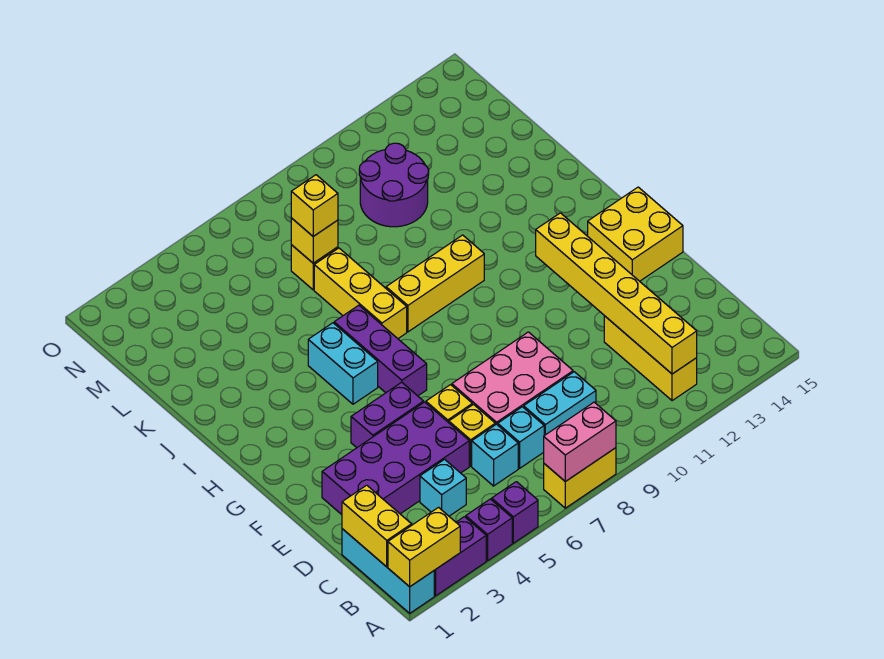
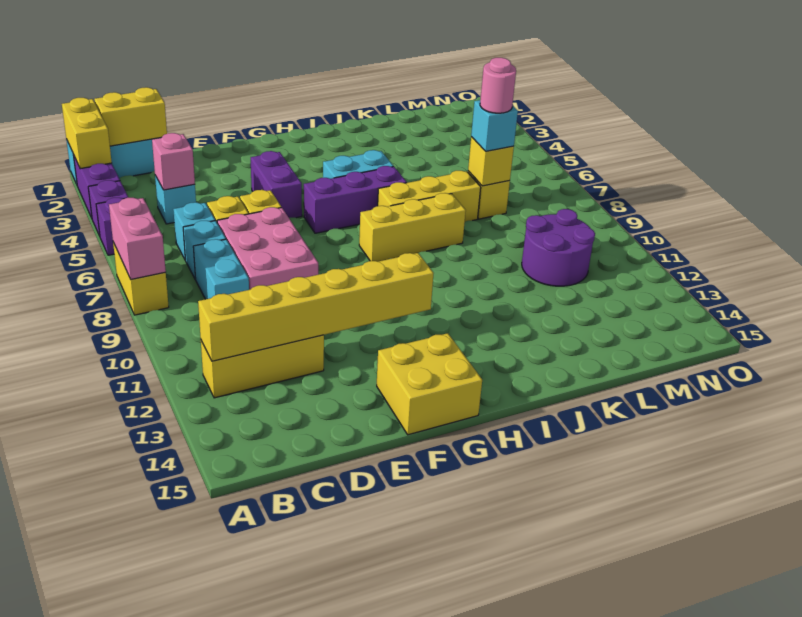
none -> pink brick C4 level 2
purple brick D2:E5 level 1 -> none
yellow brick I8:I10 level 1 -> yellow brick H8:J8 level 1
yellow brick L7 level 3 -> cyan brick L7 level 3
none -> pink round brick L7 level 4

